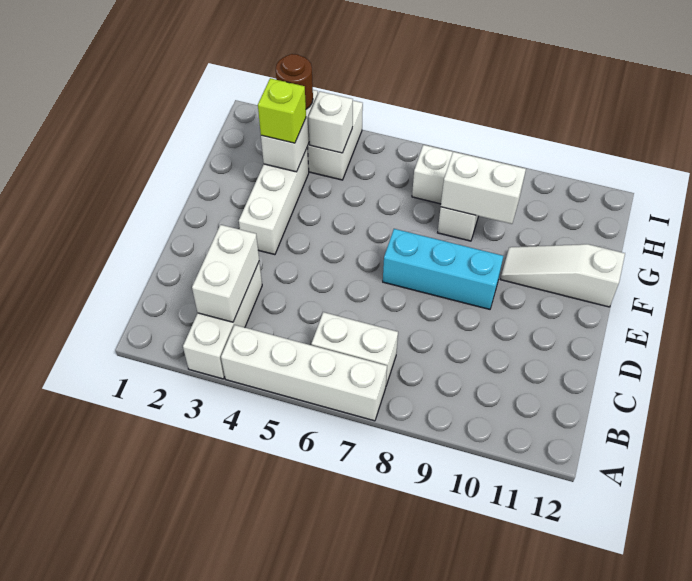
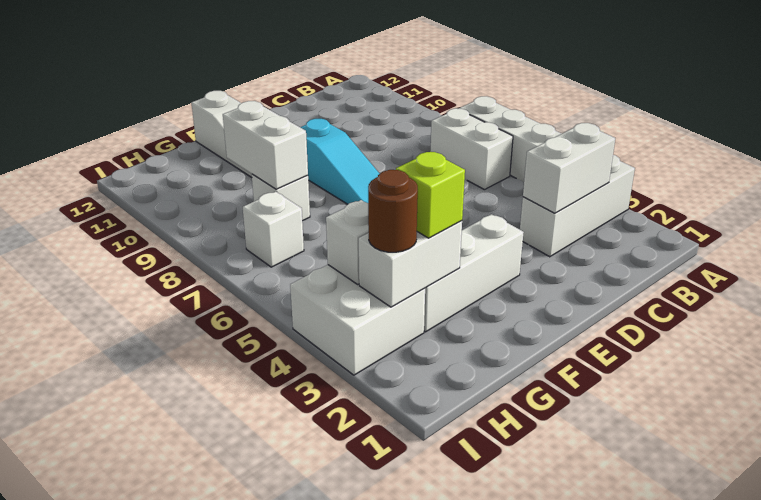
cyan brick E7:E9 level 1 -> cyan slope E7:E9 level 1 top 9

